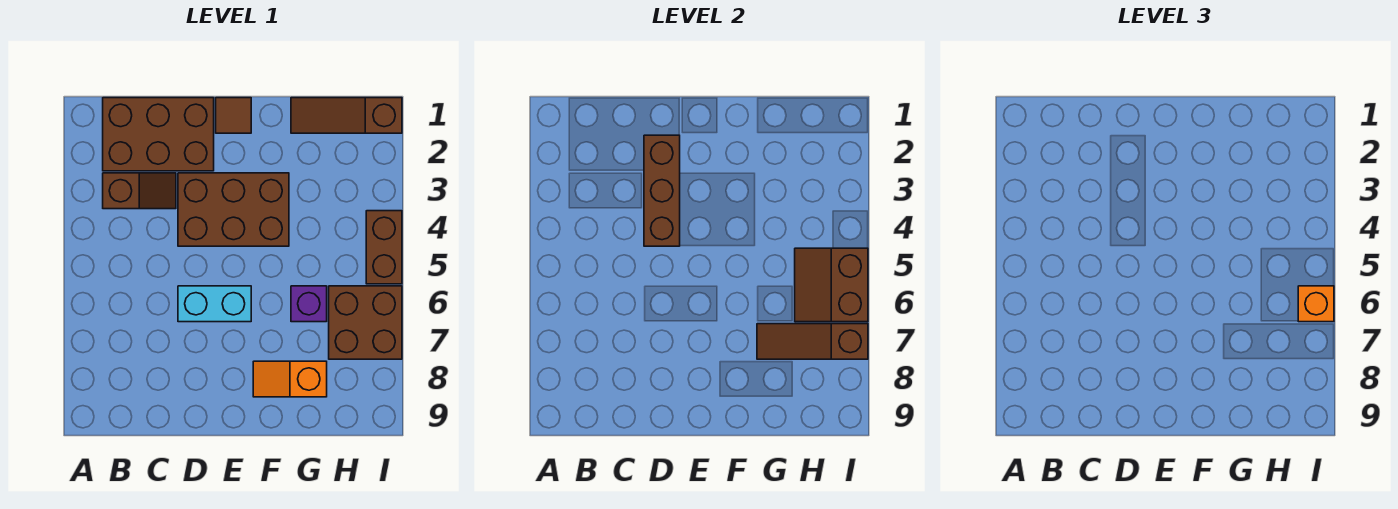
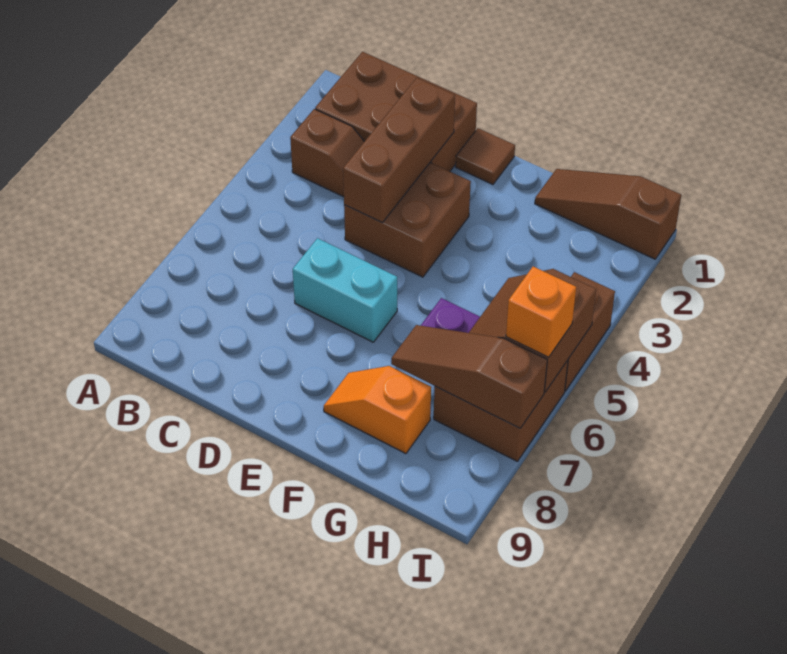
brown brick D3:F4 level 1 -> brown brick D3:E4 level 1

